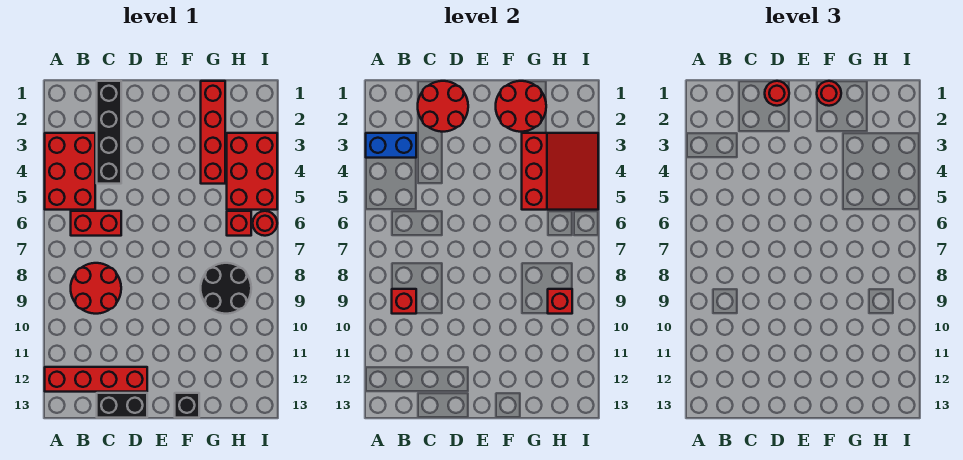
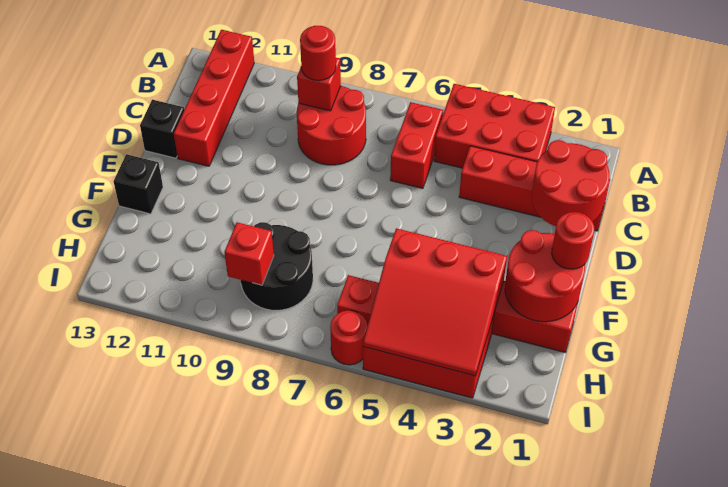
blue brick A3:B3 level 2 -> none
black brick C1:C4 level 1 -> red brick C1:C4 level 1
black brick C13:D13 level 1 -> black brick D13 level 1
red round brick D1 level 3 -> red round brick B9 level 3

